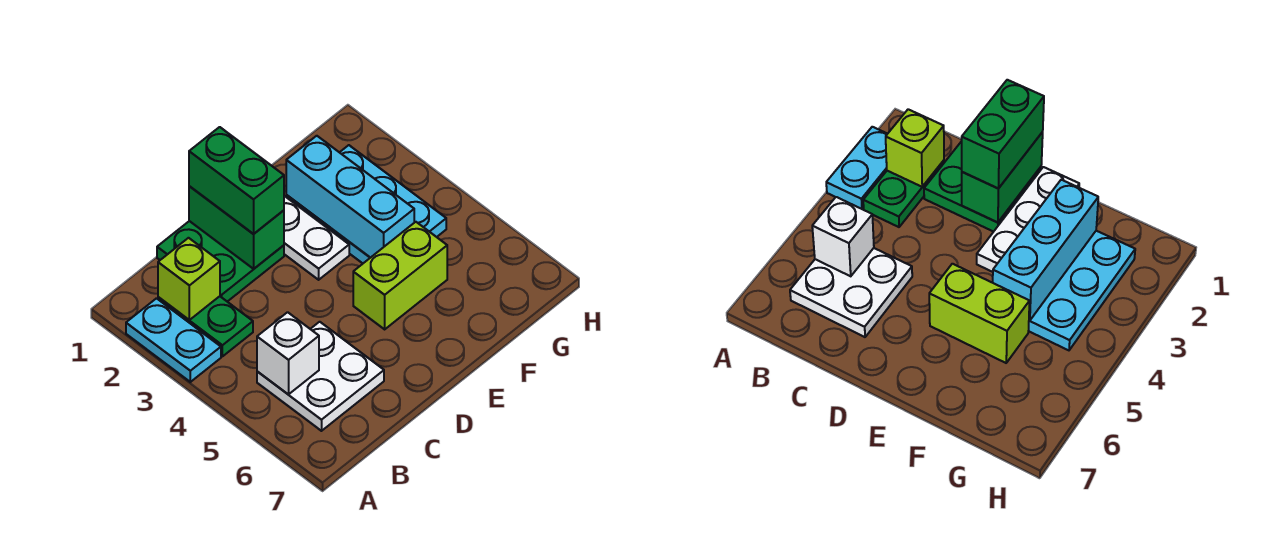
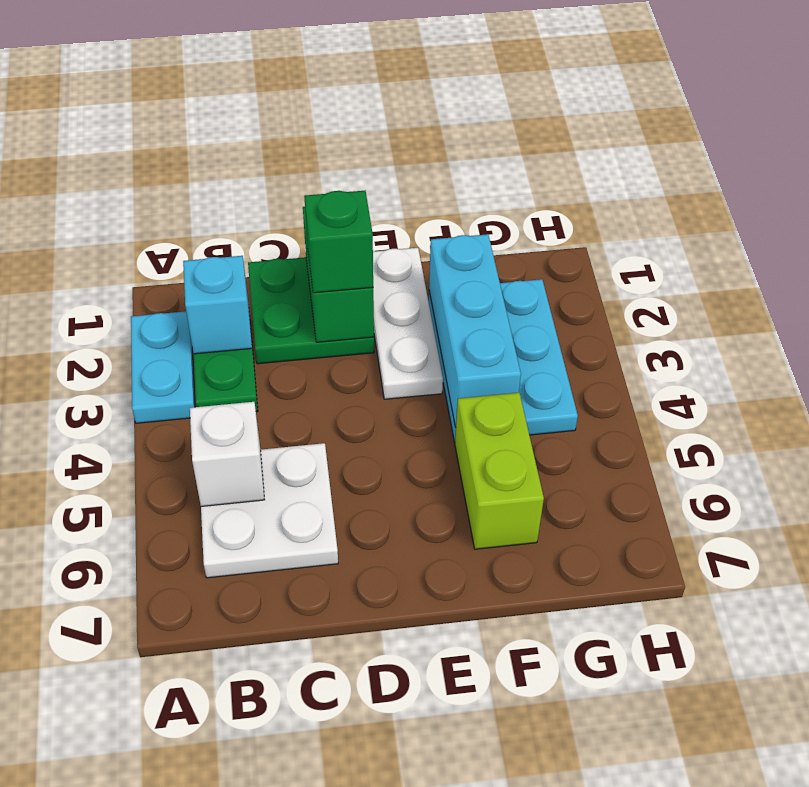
lime brick B2 level 2 -> cyan brick B2 level 2
green brick D1:D2 level 3 -> green brick D2 level 3
lime brick E5:F5 level 1 -> lime brick F5:F6 level 1

